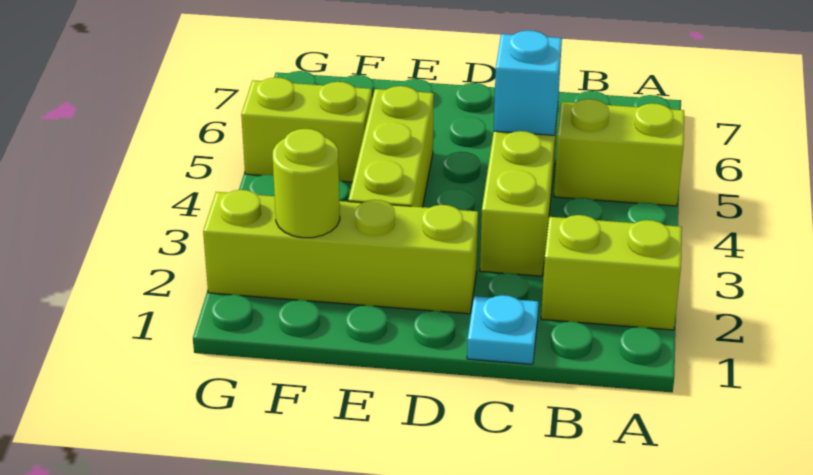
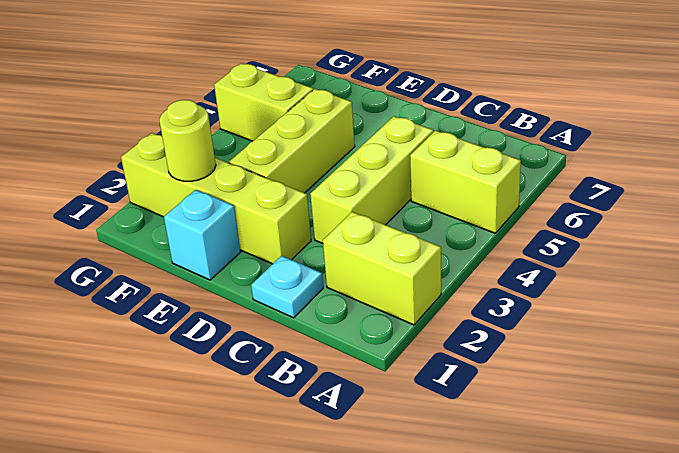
cyan brick C5 level 2 -> cyan brick E1 level 1

